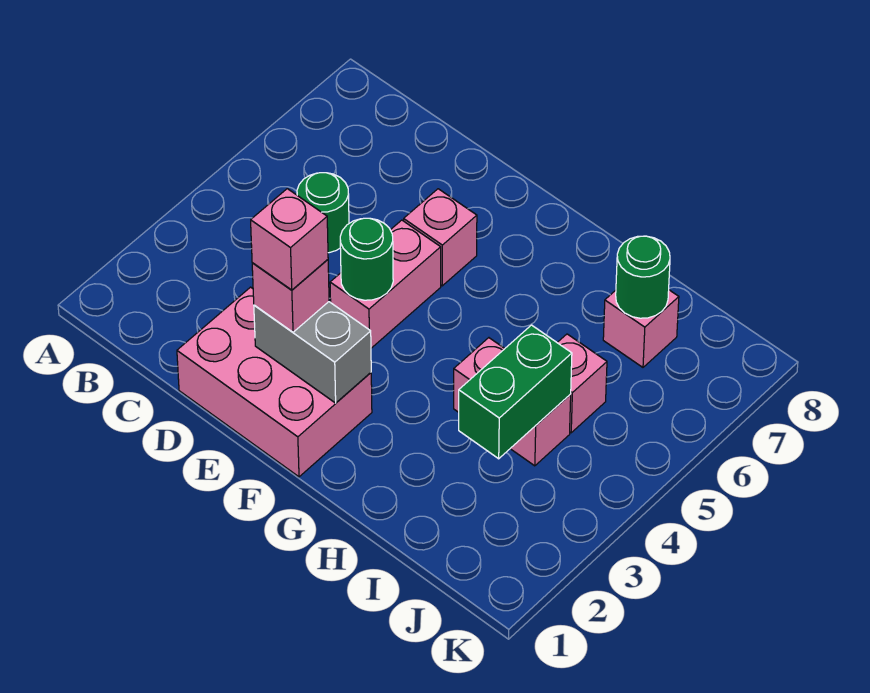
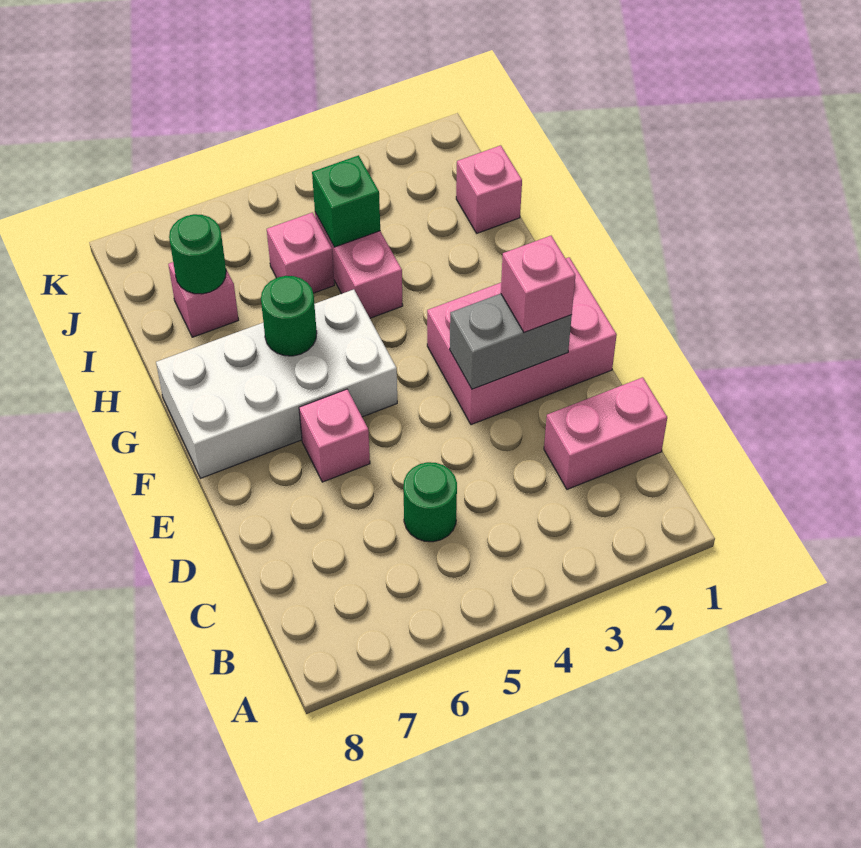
pink brick D1:F2 level 1 -> pink brick E1:F3 level 1
grey brick E2:F2 level 2 -> grey brick E2:E3 level 2
pink brick E2 level 4 -> pink brick I1 level 1
pink brick E4:E5 level 1 -> pink brick C1:C2 level 1
green round brick E4 level 2 -> green round brick G6 level 2
none -> white brick F5:G8 level 1
green brick I3:I4 level 2 -> green brick I4 level 2

